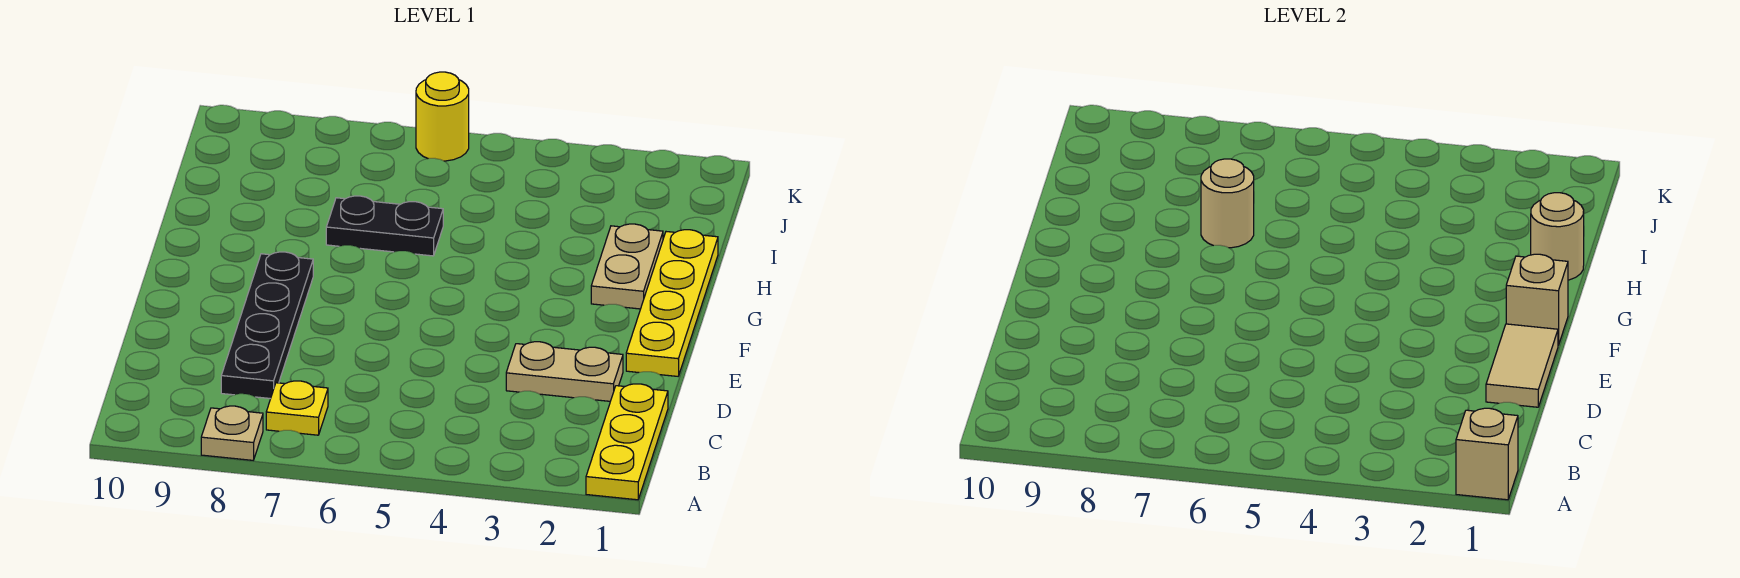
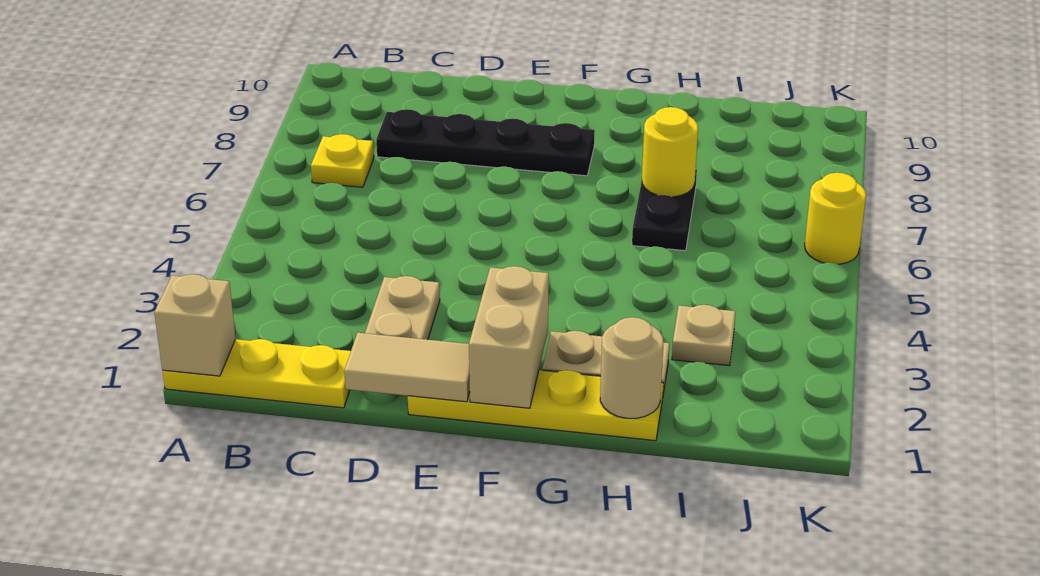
tan plate A8 level 1 -> tan plate I3 level 1
tan brick F1 level 2 -> tan brick F1:F2 level 2
tan round brick H7 level 2 -> yellow round brick H7 level 2

